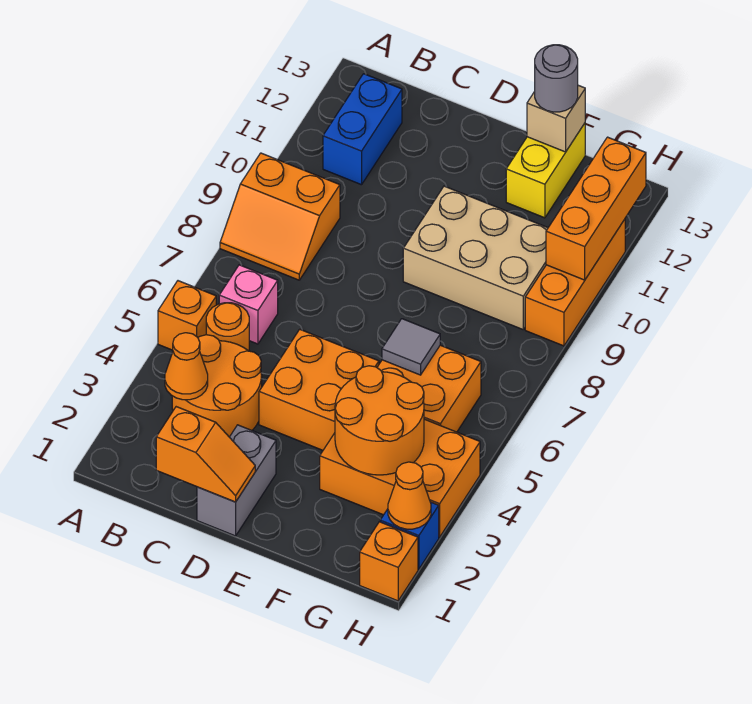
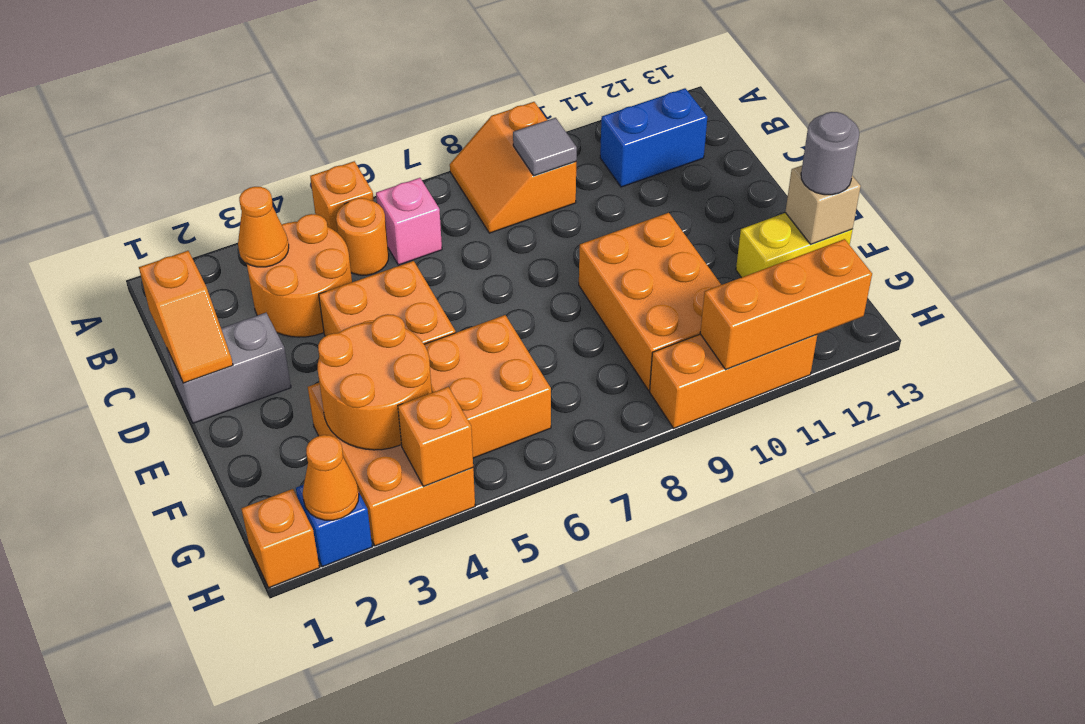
tan brick E9:G10 level 1 -> orange brick E9:G10 level 1
grey tile F6 level 2 -> grey tile B9 level 2
none -> orange brick H4 level 2

